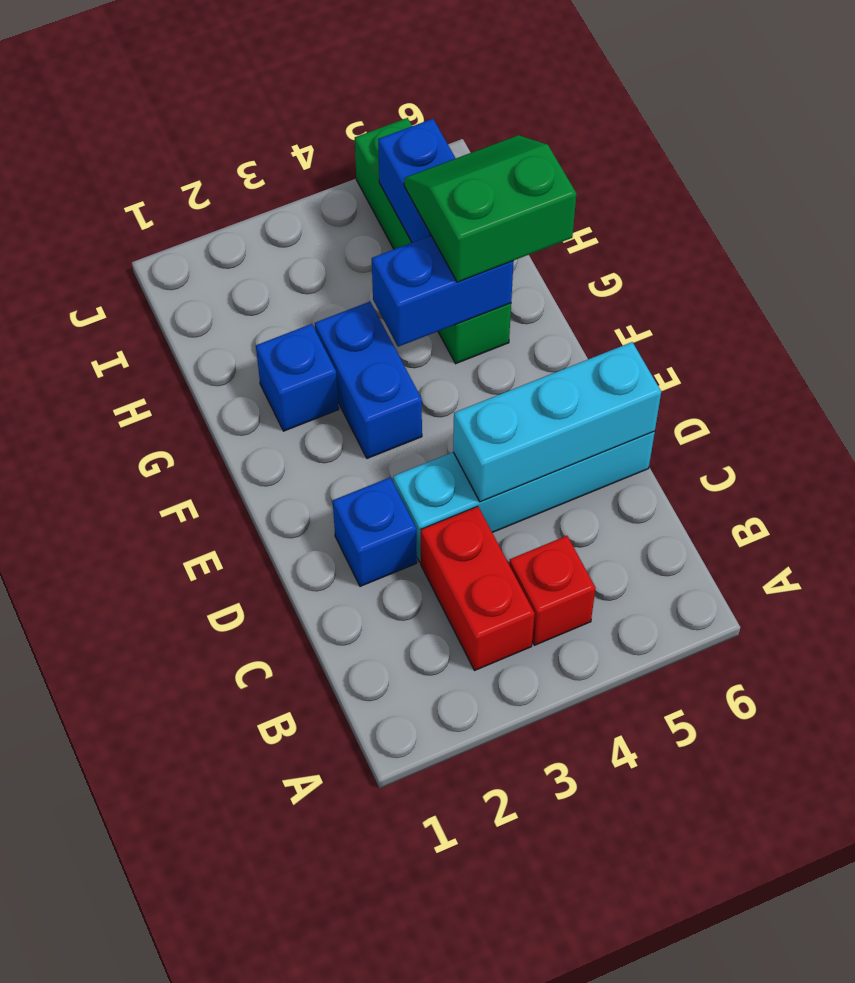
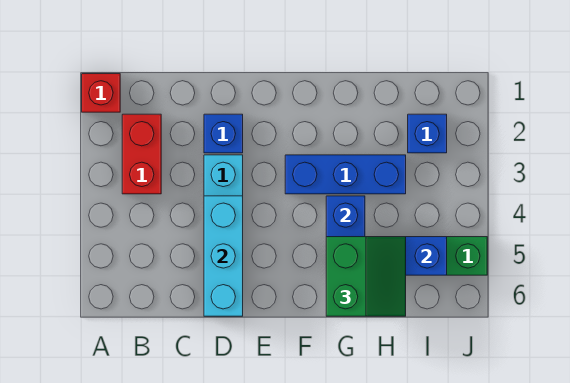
red brick B3:C3 level 1 -> red brick B2:B3 level 1
red brick B4 level 1 -> red brick A1 level 1
blue brick F3:G3 level 1 -> blue brick F3:H3 level 1
blue brick G2 level 1 -> blue brick I2 level 1

